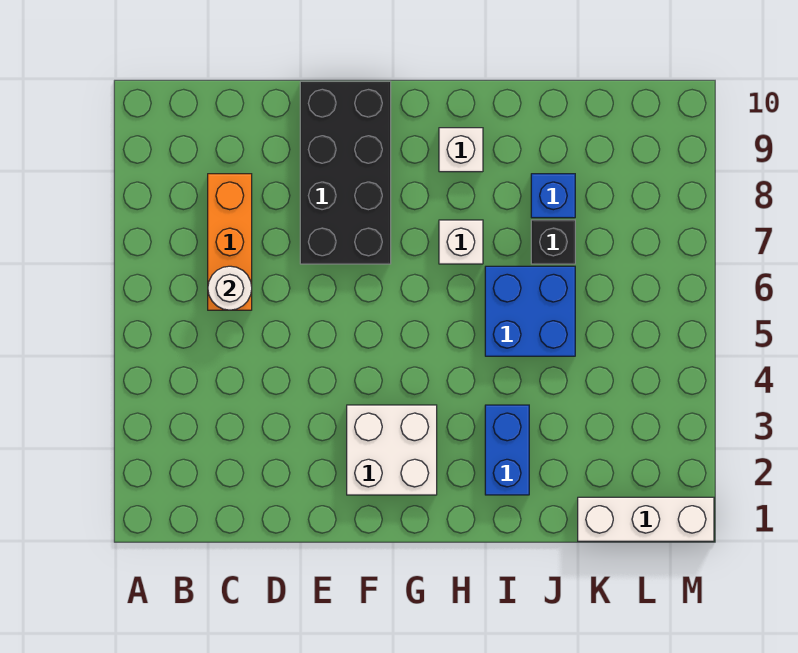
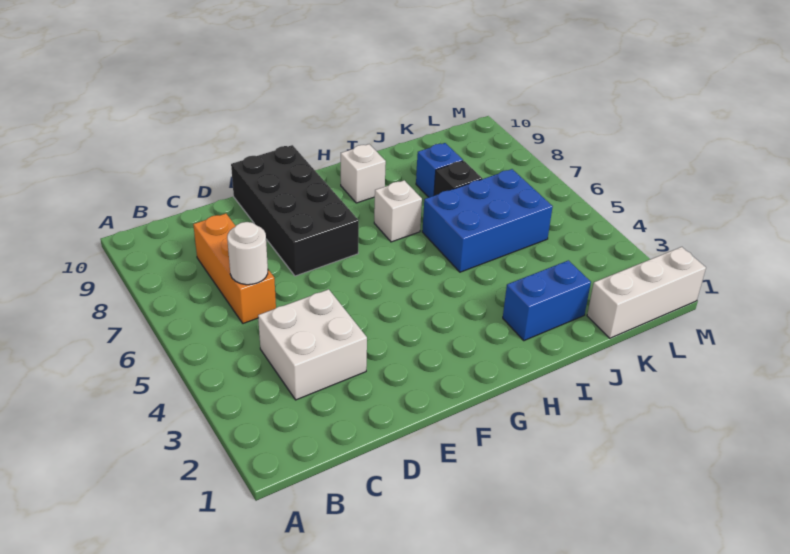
white brick F2:G3 level 1 -> white brick C3:D4 level 1
blue brick I2:I3 level 1 -> blue brick I2:J2 level 1
blue brick I5:J6 level 1 -> blue brick I5:K6 level 1

